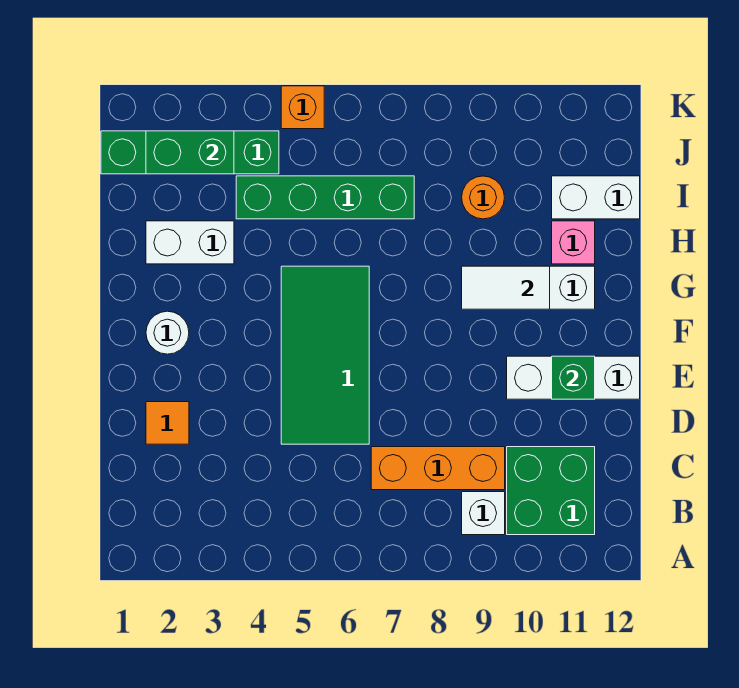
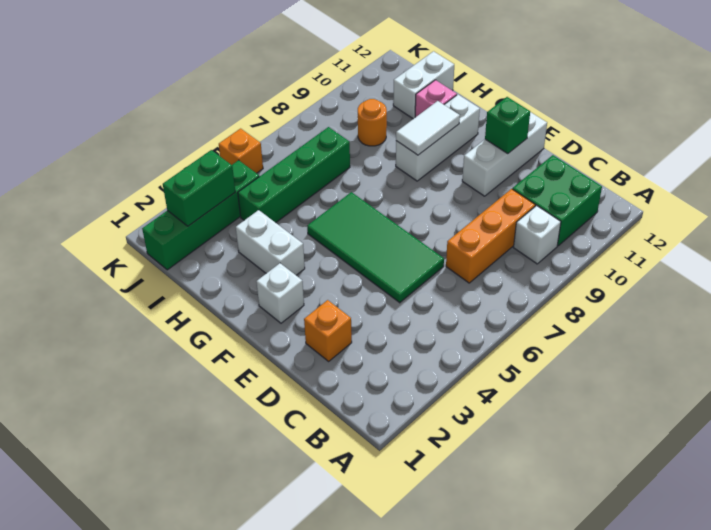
orange tile D2 level 1 -> orange brick D2 level 1
white round brick F2 level 1 -> white brick F2 level 1
white brick H2:H3 level 1 -> white brick G3:H3 level 1

